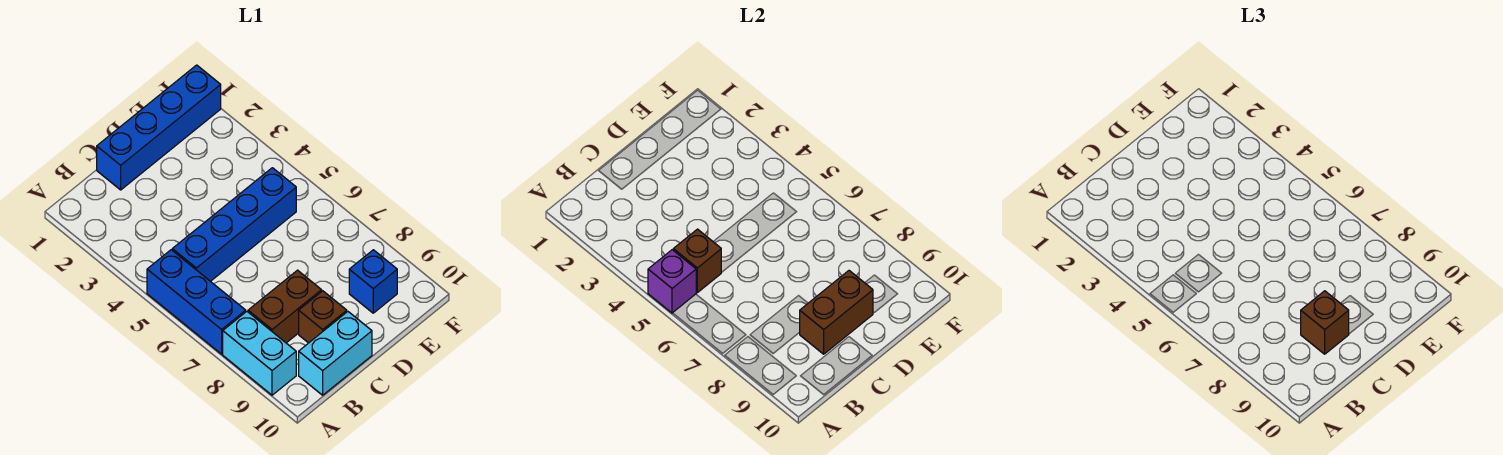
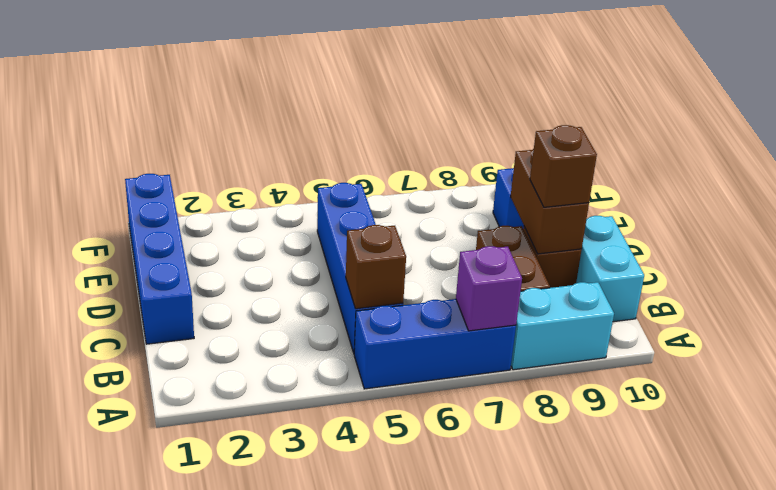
purple brick A5 level 2 -> purple brick A7 level 2

